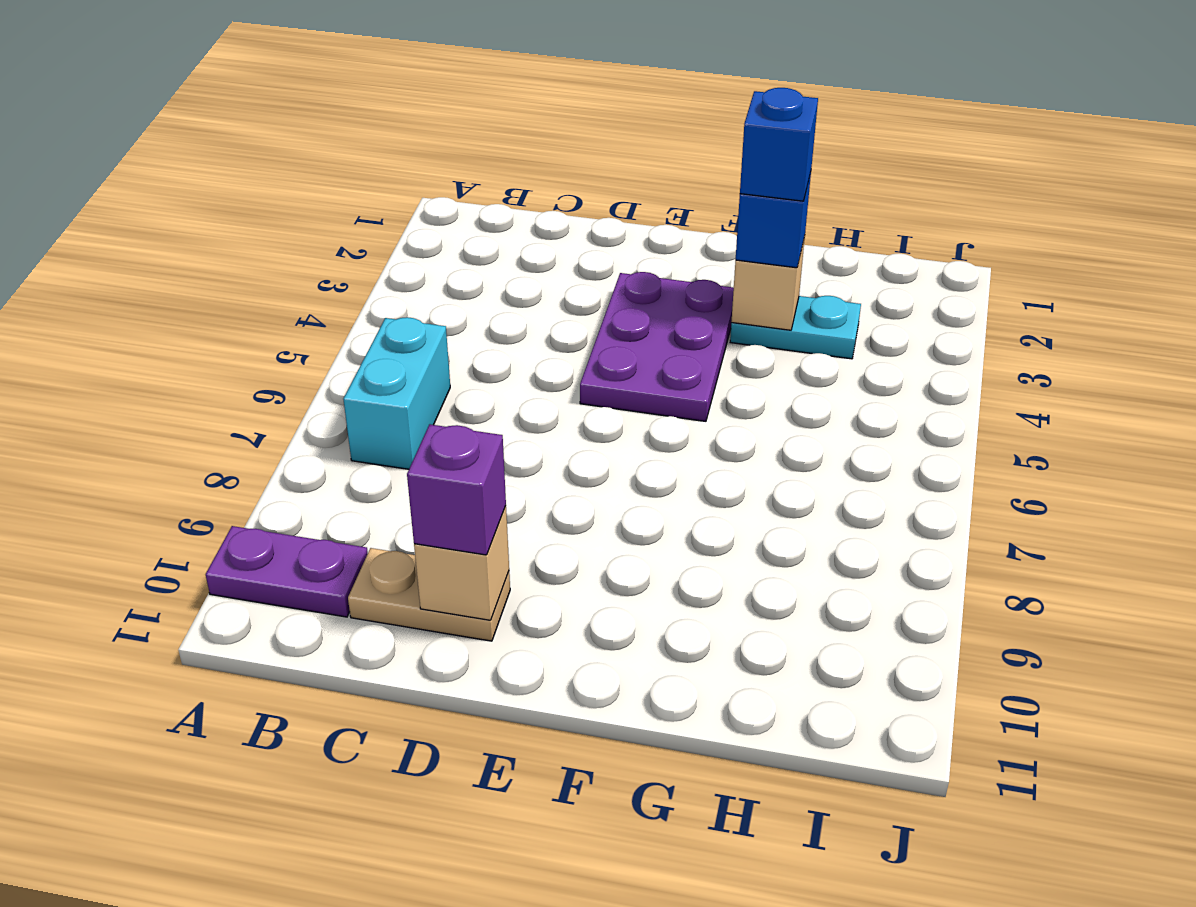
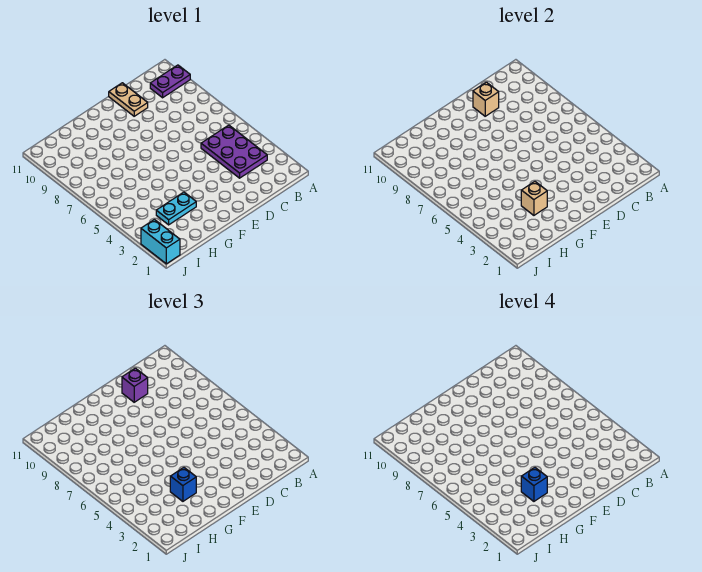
cyan brick B6:B7 level 1 -> cyan brick J1:J2 level 1
tan plate C10:D10 level 1 -> tan plate D10:D11 level 1
purple plate E3:F5 level 1 -> purple plate B3:C5 level 1

